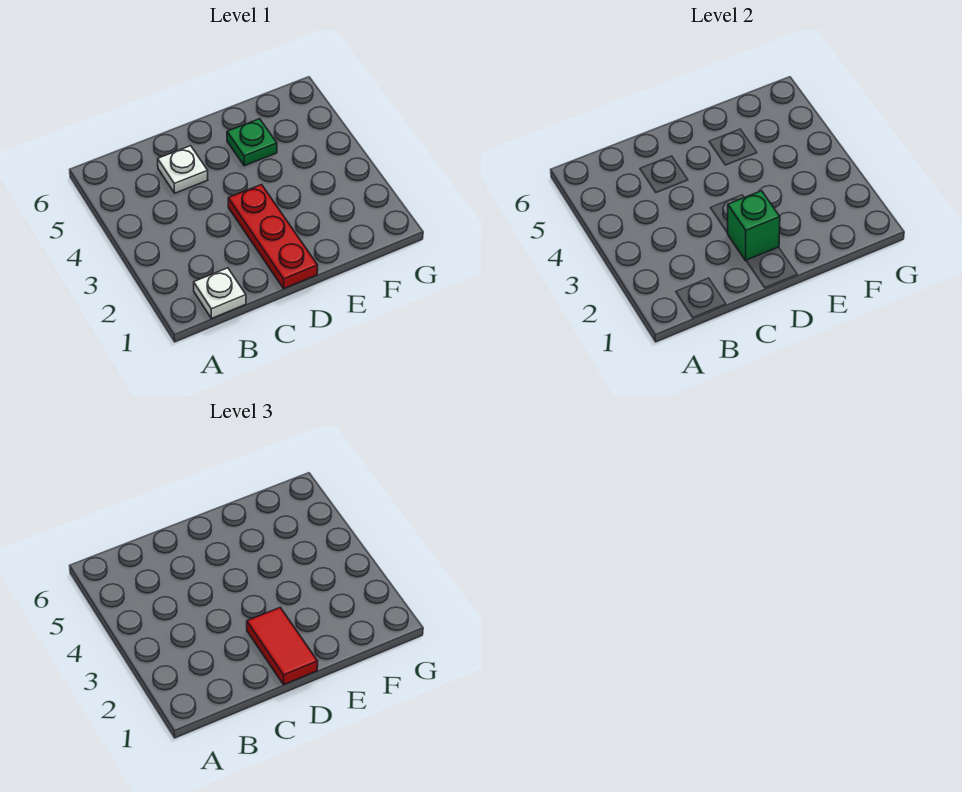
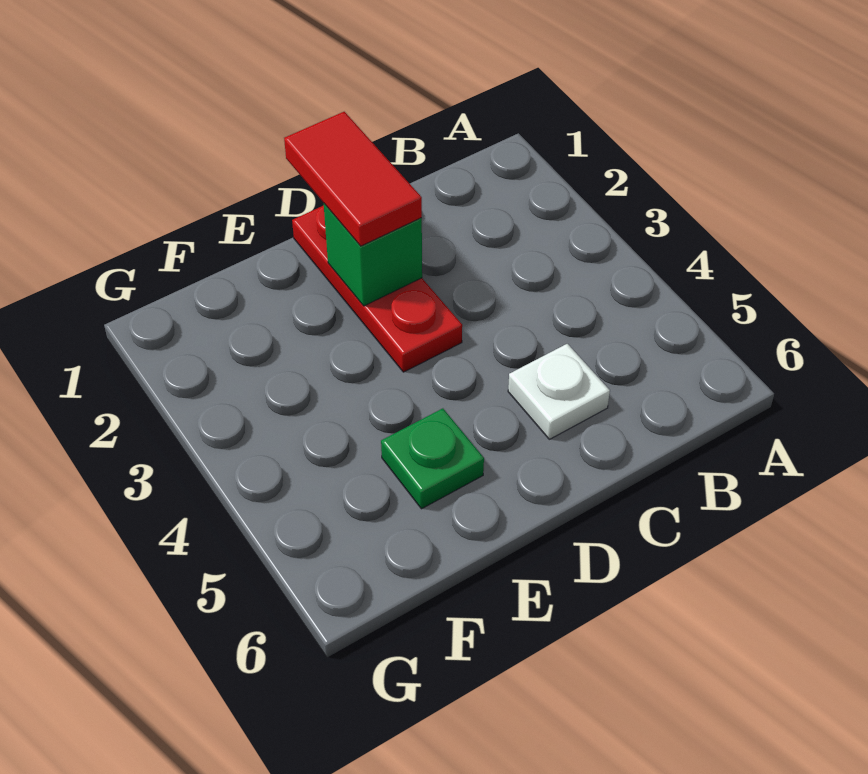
white plate B1 level 1 -> none

